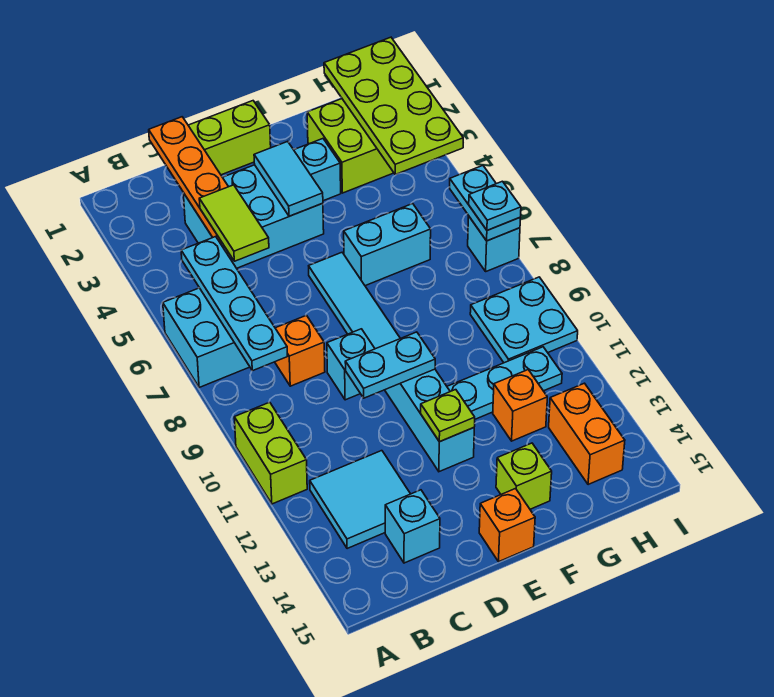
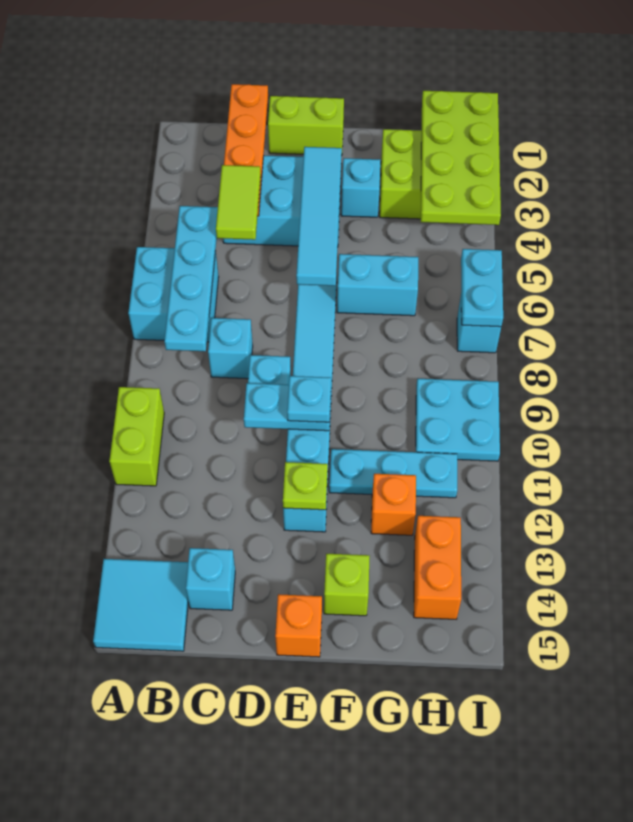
cyan tile B12:C13 level 1 -> cyan tile A14:B15 level 1
orange brick C8 level 1 -> cyan brick C8 level 1
cyan tile E3:E4 level 2 -> cyan tile E3:E6 level 2
cyan plate I7 level 3 -> cyan plate E10 level 3

